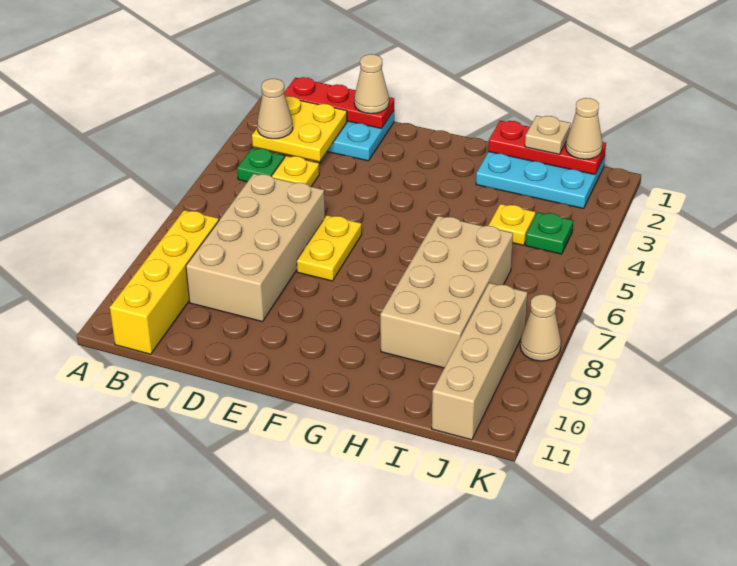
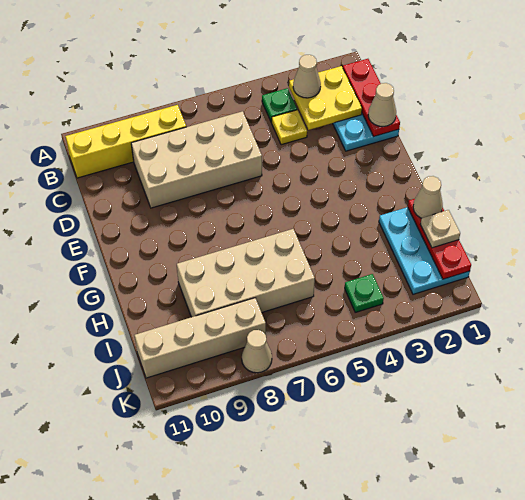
yellow plate E6:E7 level 1 -> none
yellow plate I4 level 1 -> none
tan cone J1 level 3 -> tan cone H1 level 3

